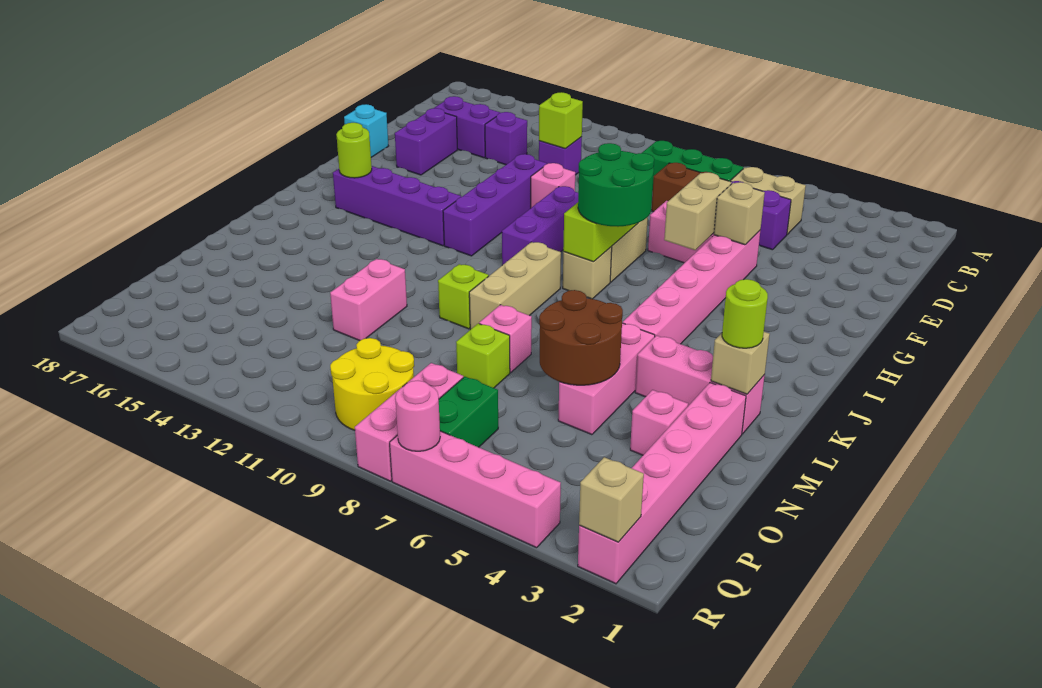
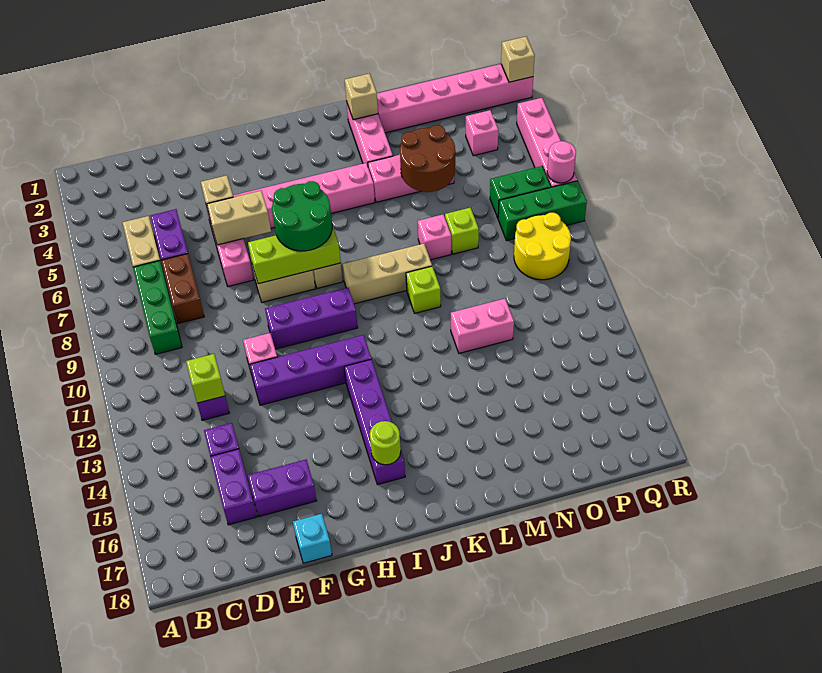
lime round brick L2 level 3 -> none
pink brick N3 level 1 -> pink brick P4 level 1
pink brick P8:R8 level 1 -> green brick P8:R8 level 1

